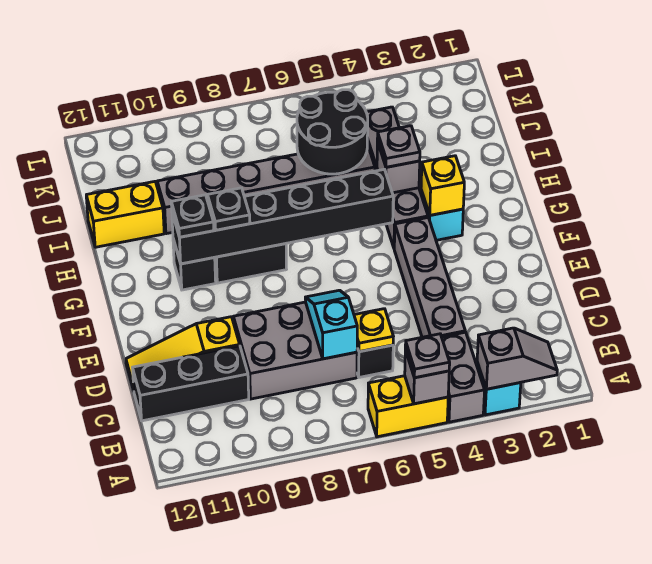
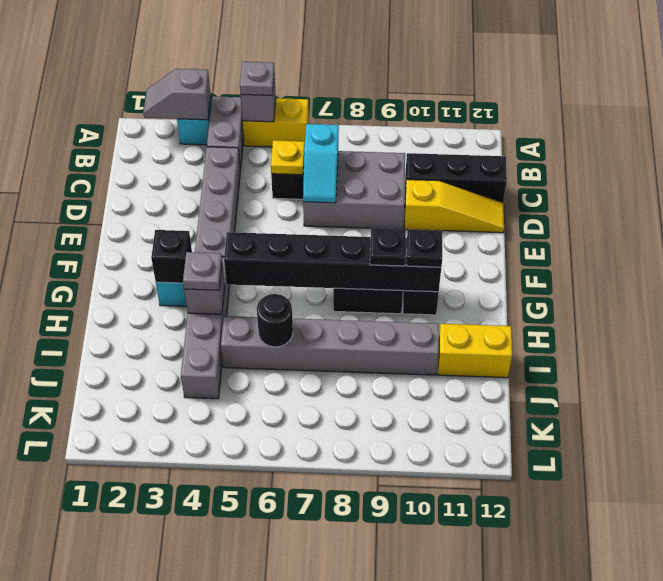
yellow brick G3 level 2 -> black brick G3 level 2
black round brick I5:J6 level 2 -> black round brick I6 level 2

